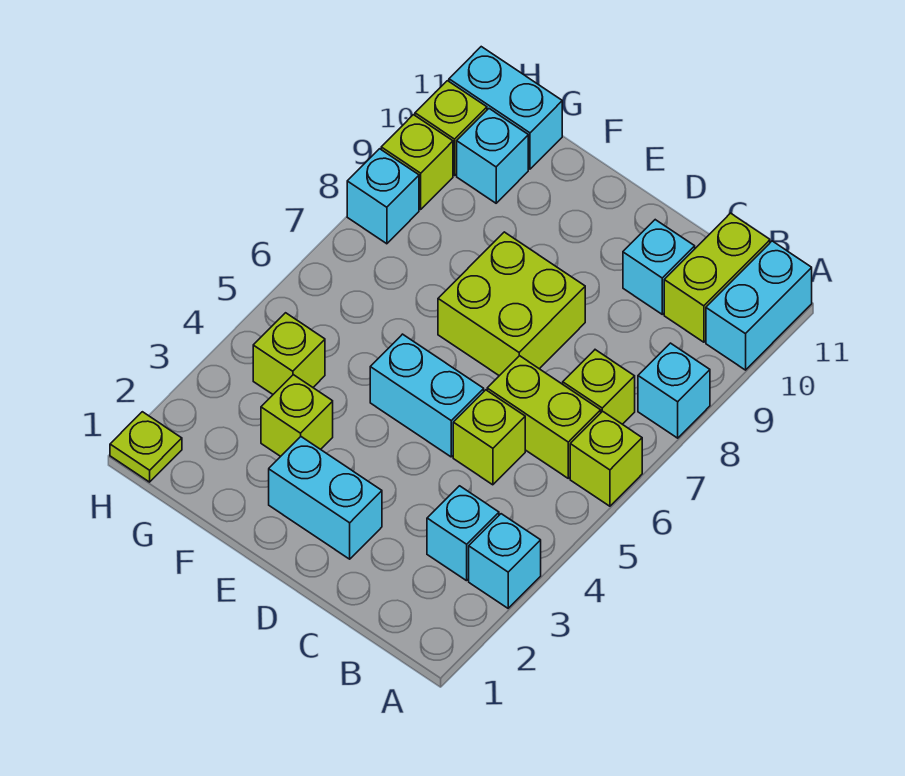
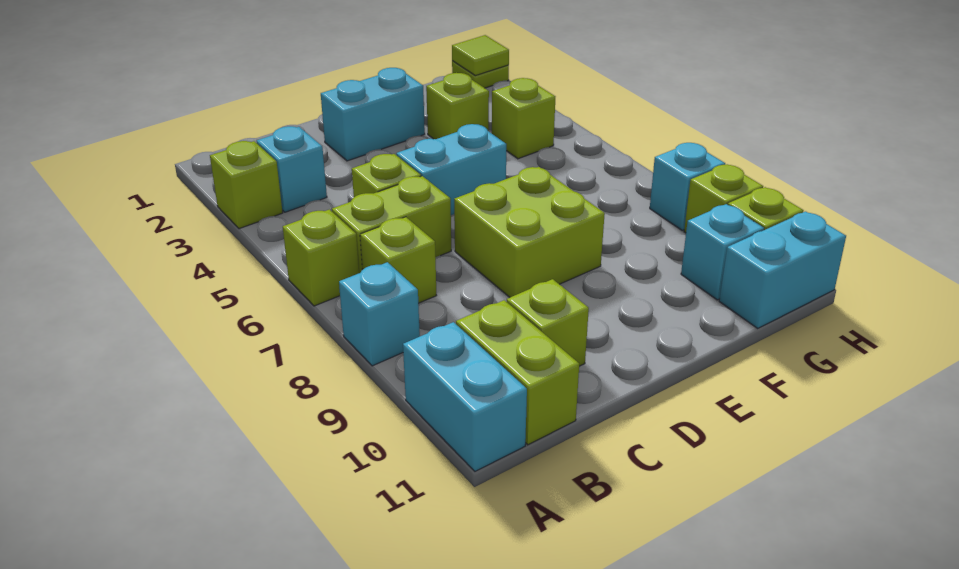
cyan brick A3 level 1 -> lime brick A3 level 1
cyan brick C10 level 1 -> lime brick C10 level 1
none -> lime tile H1 level 2

